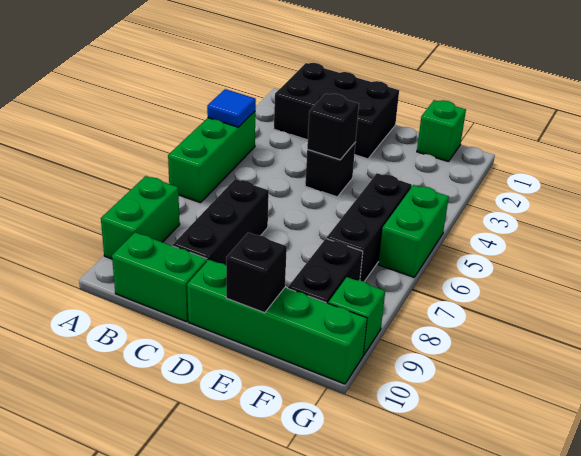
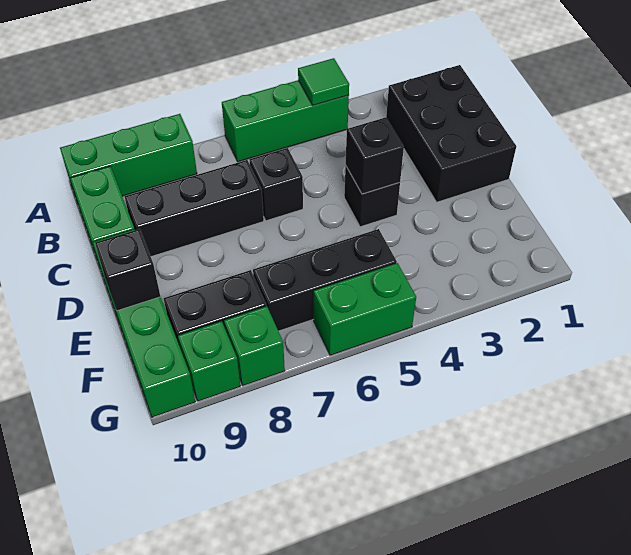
blue tile A4 level 2 -> green tile A4 level 2
green brick A8:A9 level 1 -> green brick A8:A10 level 1
none -> black brick C6 level 1
green brick F1 level 1 -> green brick G8 level 1

